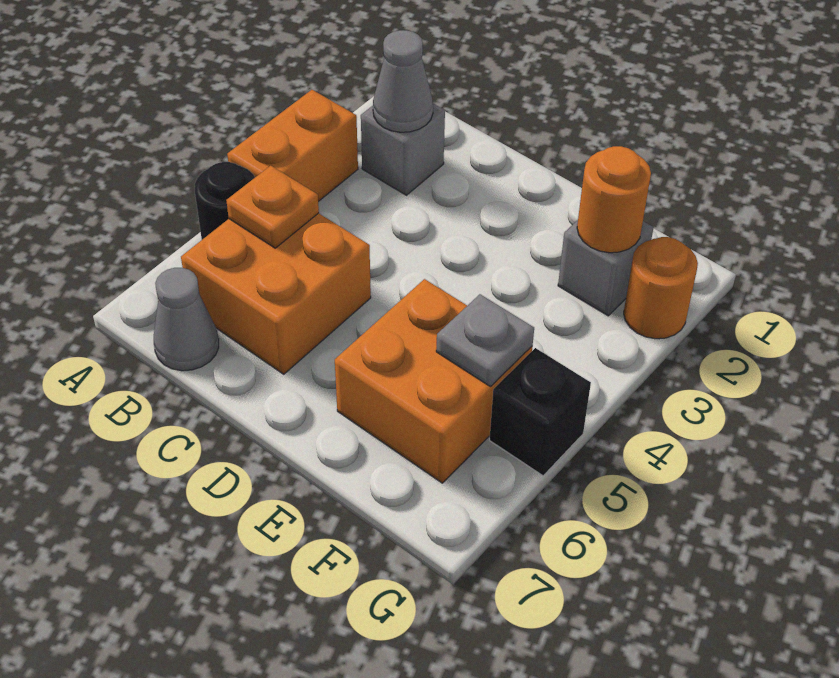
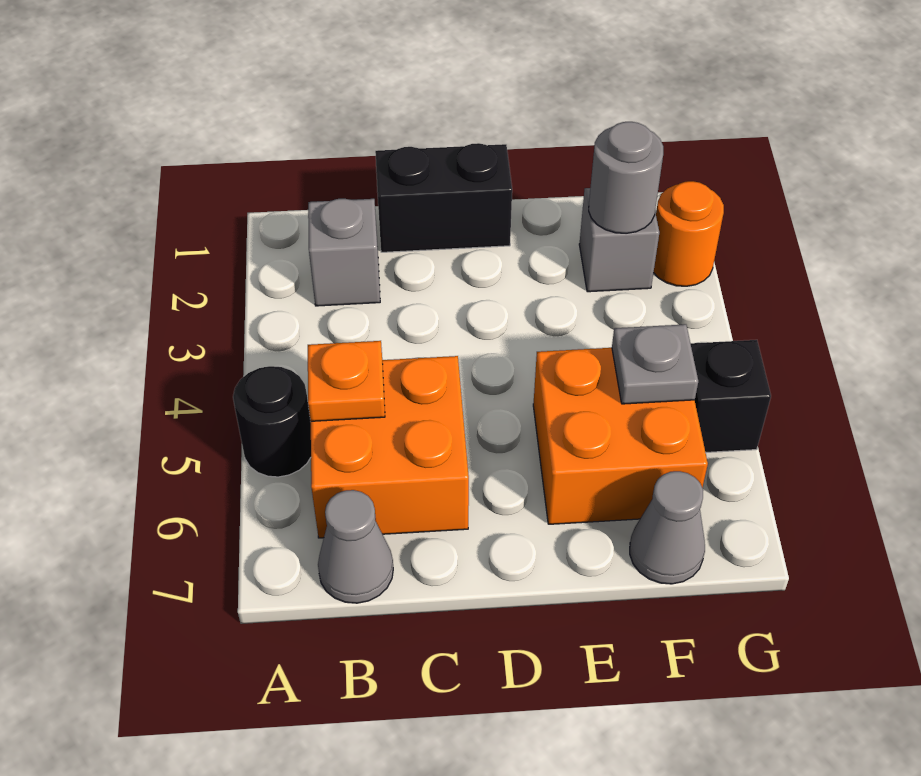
orange brick A3:A4 level 1 -> none
grey cone B2 level 2 -> grey cone F7 level 1
none -> black brick C1:D1 level 1
orange round brick F2 level 2 -> grey round brick F2 level 2

